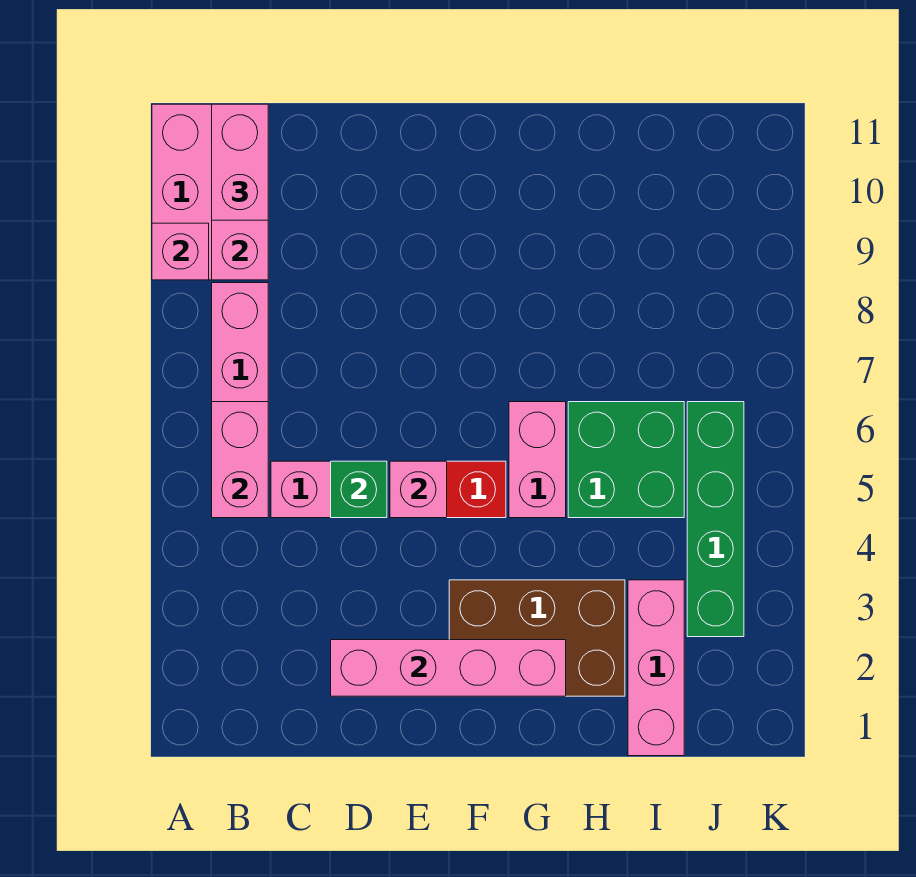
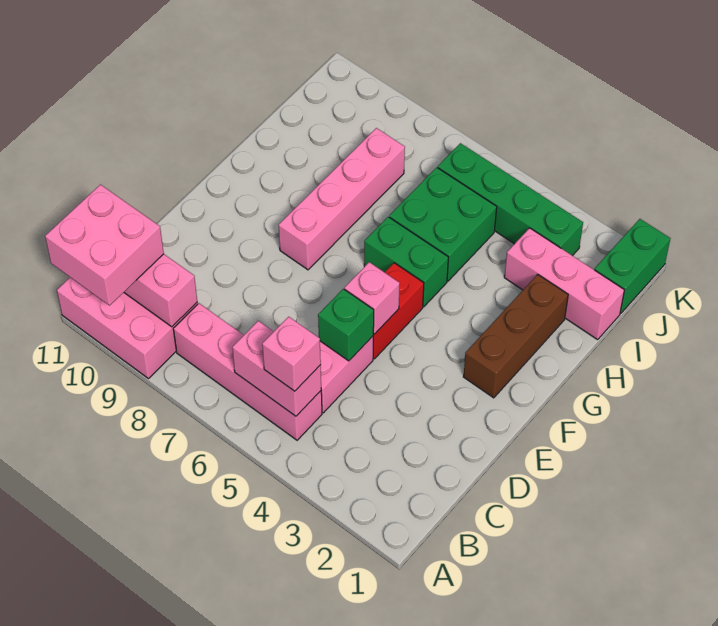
pink brick A9 level 2 -> pink brick B5 level 3
pink brick B10:B11 level 3 -> pink brick A10:B11 level 3
pink brick D2:G2 level 2 -> pink brick F8:I8 level 1
brown brick F2:H3 level 1 -> brown brick F2:H2 level 1
pink brick G5:G6 level 1 -> green brick G5:G6 level 1
none -> green brick J1:K1 level 1

